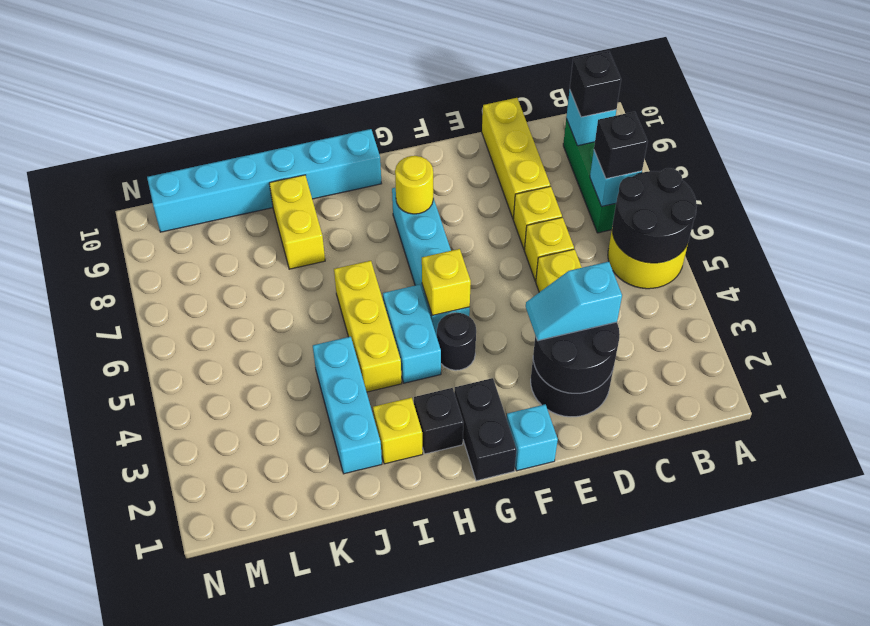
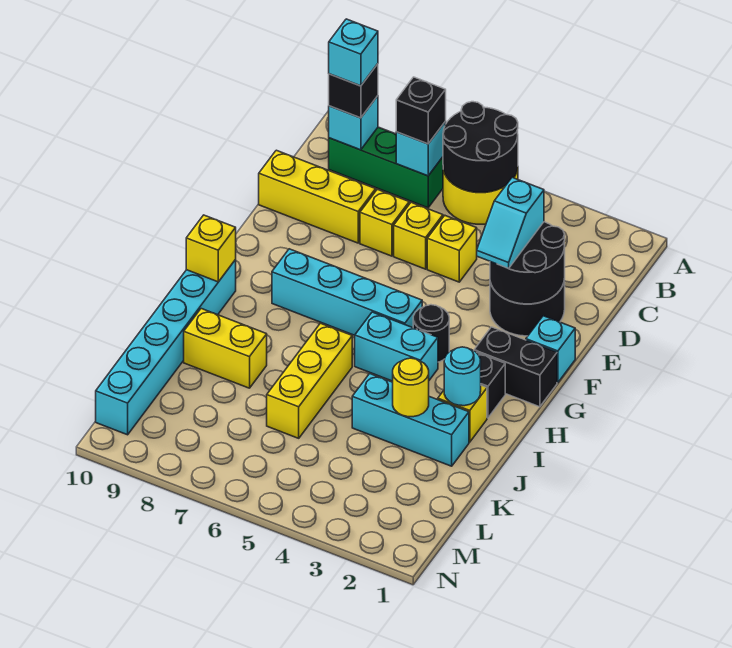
none -> cyan brick B9 level 4
yellow brick G5 level 2 -> yellow brick H10 level 2
yellow round brick G8 level 2 -> yellow round brick J3 level 2
none -> cyan round brick I2 level 2
yellow brick I4:I6 level 1 -> yellow brick I6:K6 level 1

